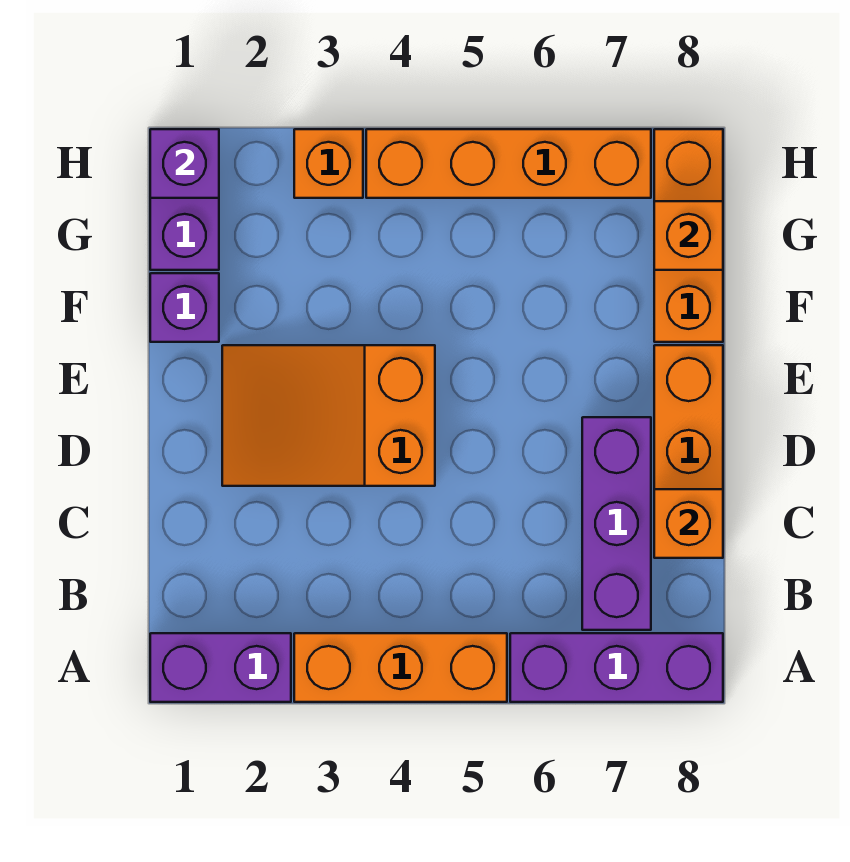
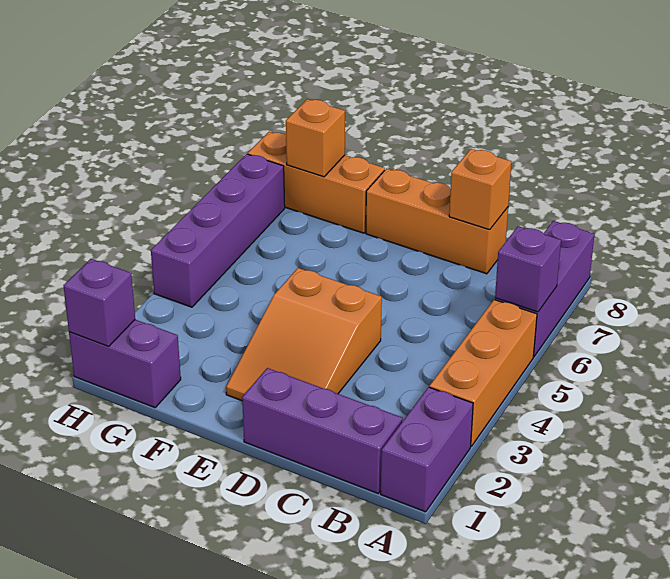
purple brick B7:D7 level 1 -> purple brick B1:D1 level 1
purple brick F1 level 1 -> purple brick A6 level 2
orange brick H3 level 1 -> none
orange brick H4:H7 level 1 -> purple brick H4:H7 level 1

